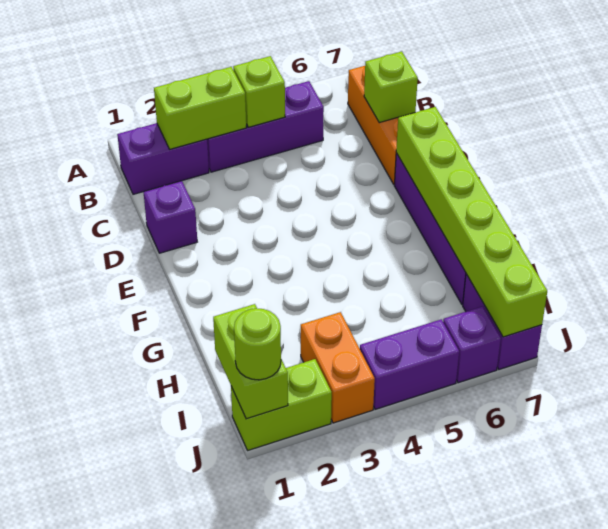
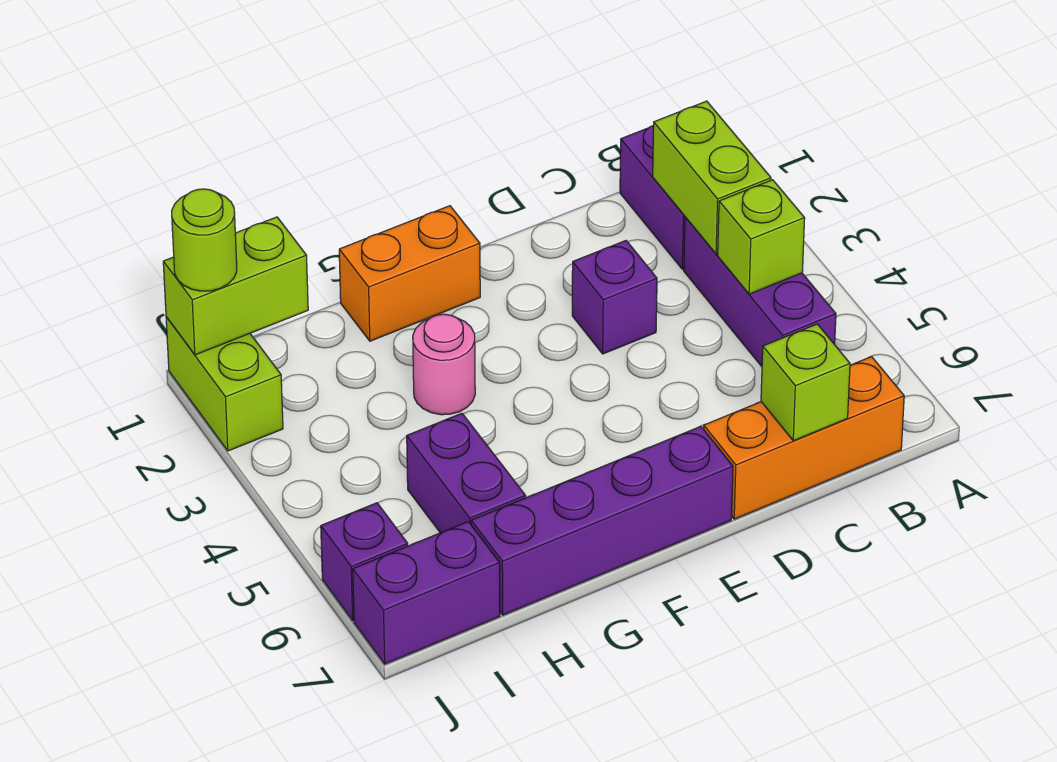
purple brick D1 level 1 -> purple brick D3 level 1
lime brick E7:J7 level 2 -> none
none -> pink round brick G3 level 1
orange brick I3:J3 level 1 -> orange brick F1:G1 level 1
purple brick J4:J5 level 1 -> purple brick H5:H6 level 1

